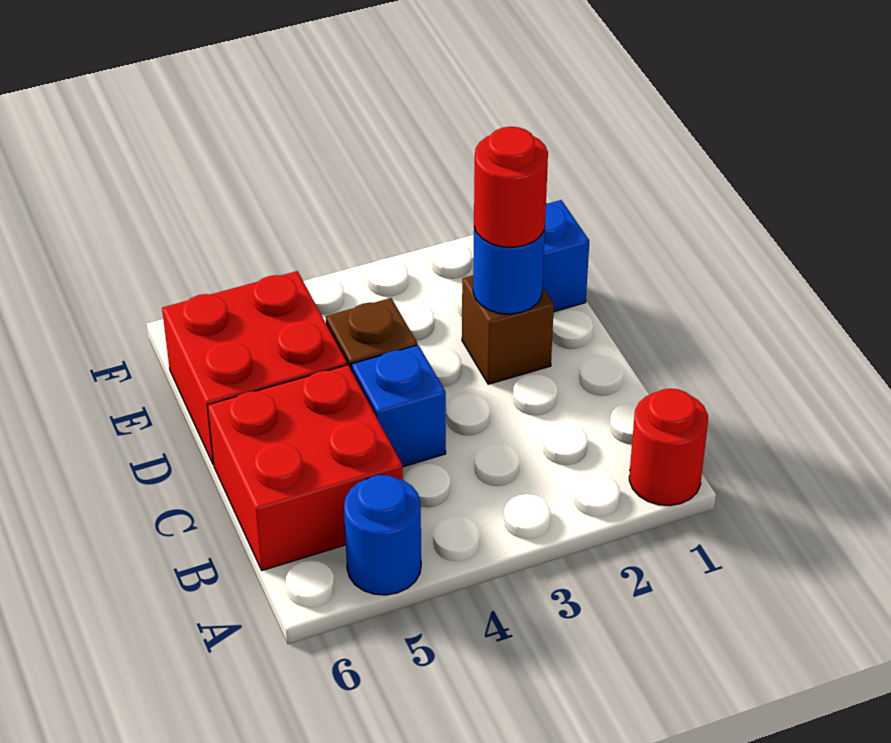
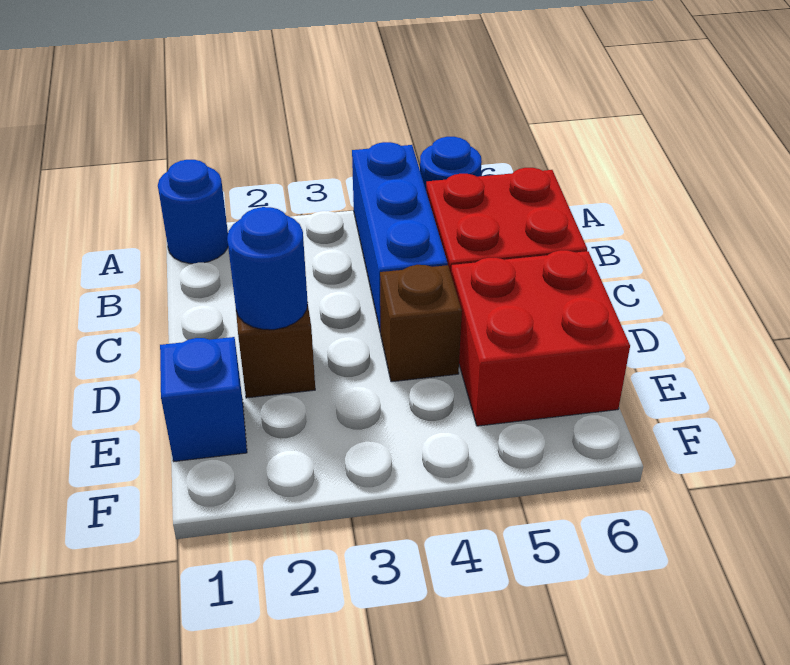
red round brick A1 level 1 -> blue round brick A1 level 1
blue brick C4 level 1 -> blue brick A4:C4 level 1
red round brick D2 level 3 -> none

